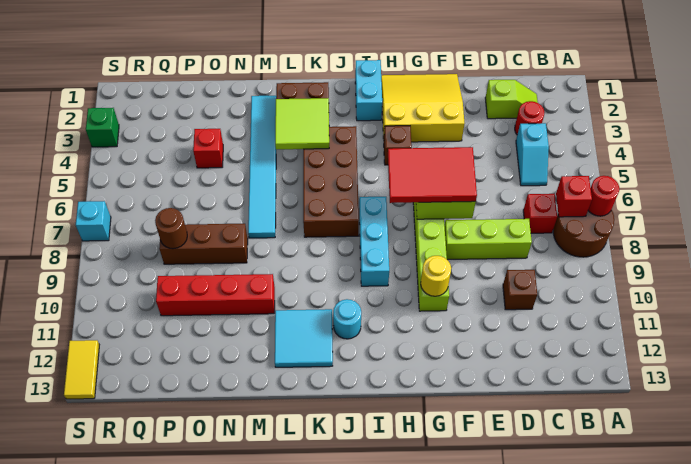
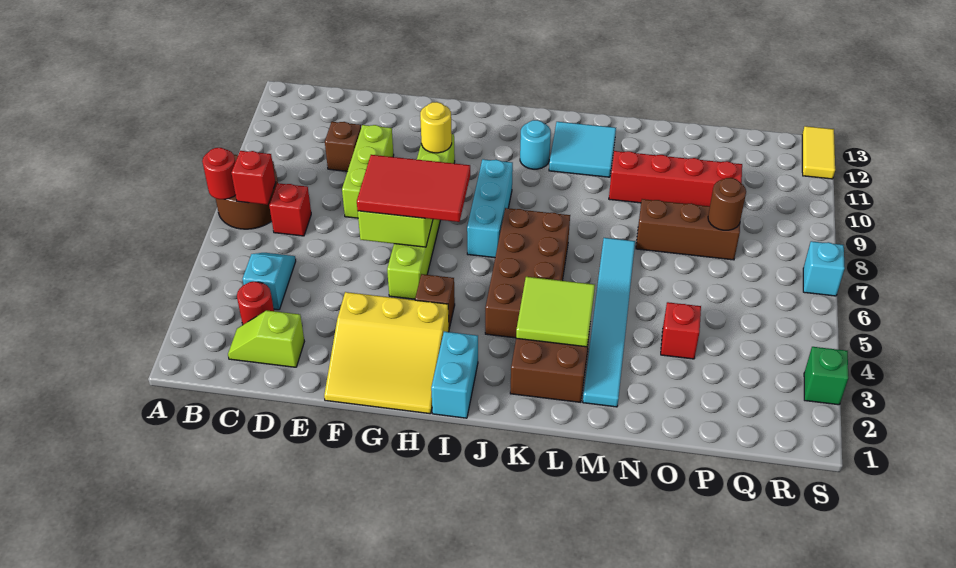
lime brick D8:F8 level 1 -> lime brick E8:E10 level 1

